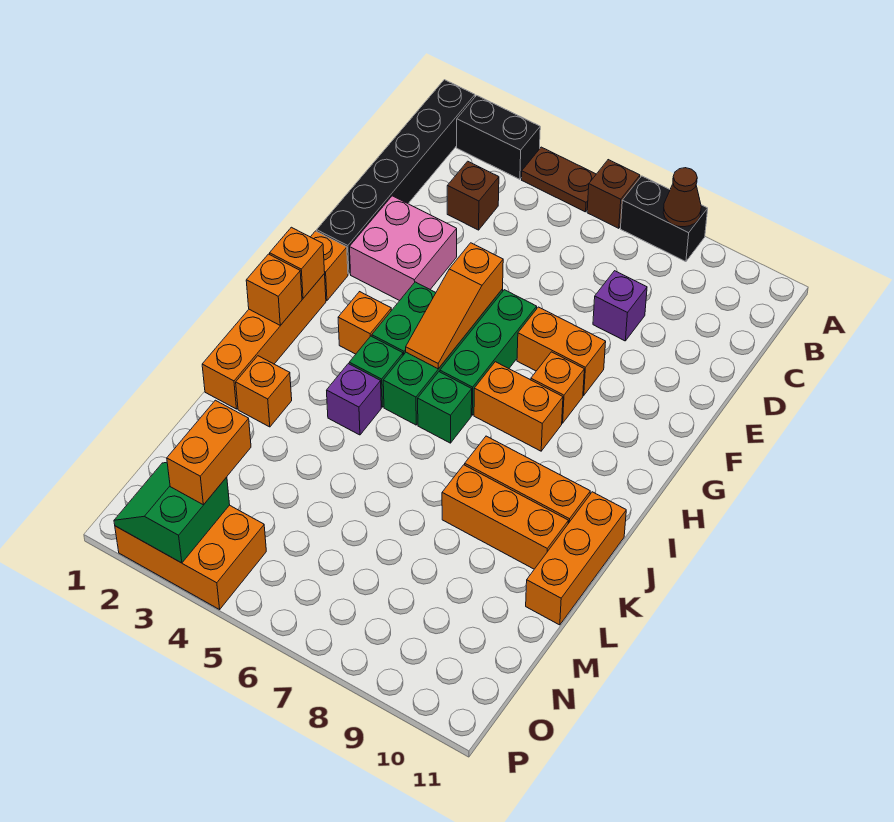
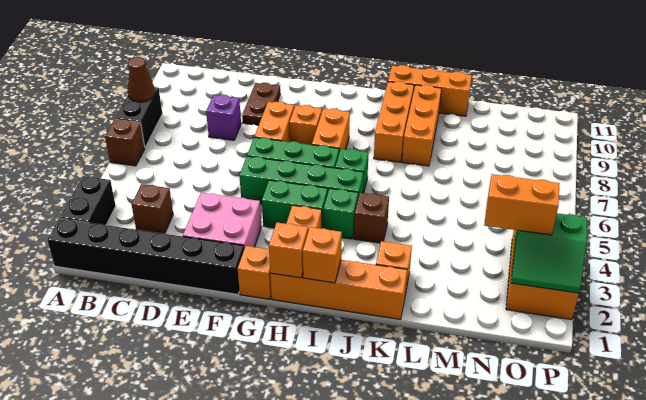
brown plate A4:A5 level 1 -> brown plate E9:E10 level 1
orange slope F5:H5 level 2 top F -> none
purple brick J4 level 1 -> brown brick J4 level 1

